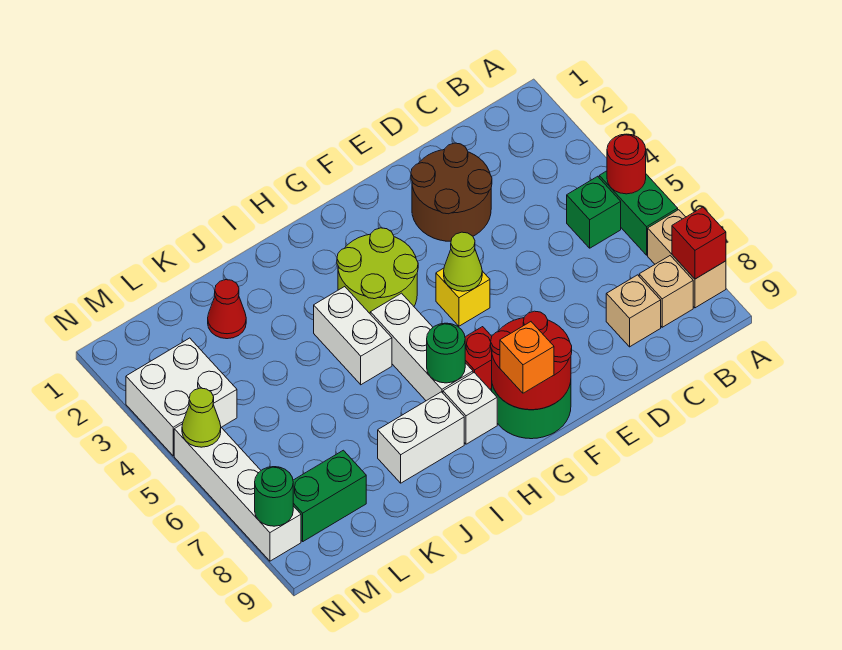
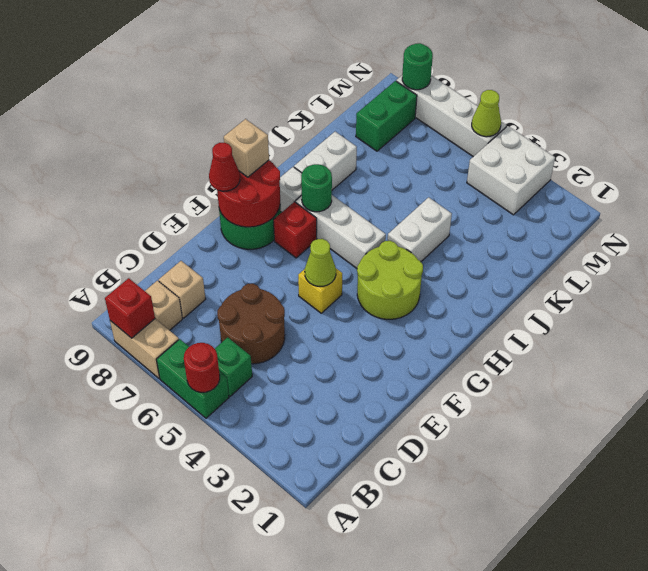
brown round brick D2:E3 level 1 -> brown round brick C5:D6 level 1
orange brick G9 level 3 -> tan brick G9 level 3
white brick I4:I5 level 1 -> white brick I4:J4 level 1
red cone K2 level 1 -> red cone F9 level 3

